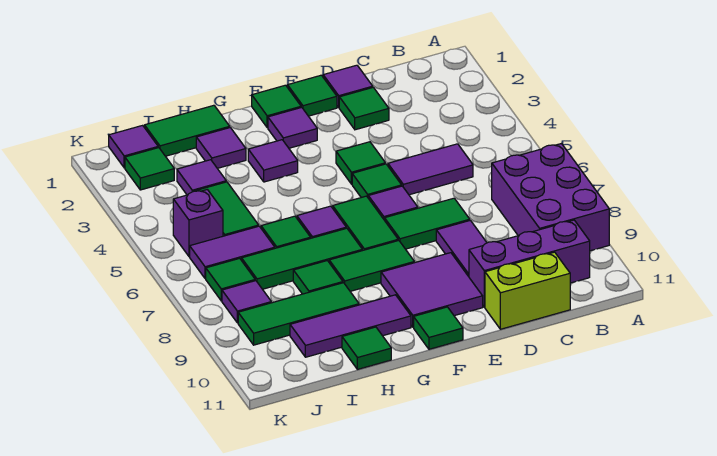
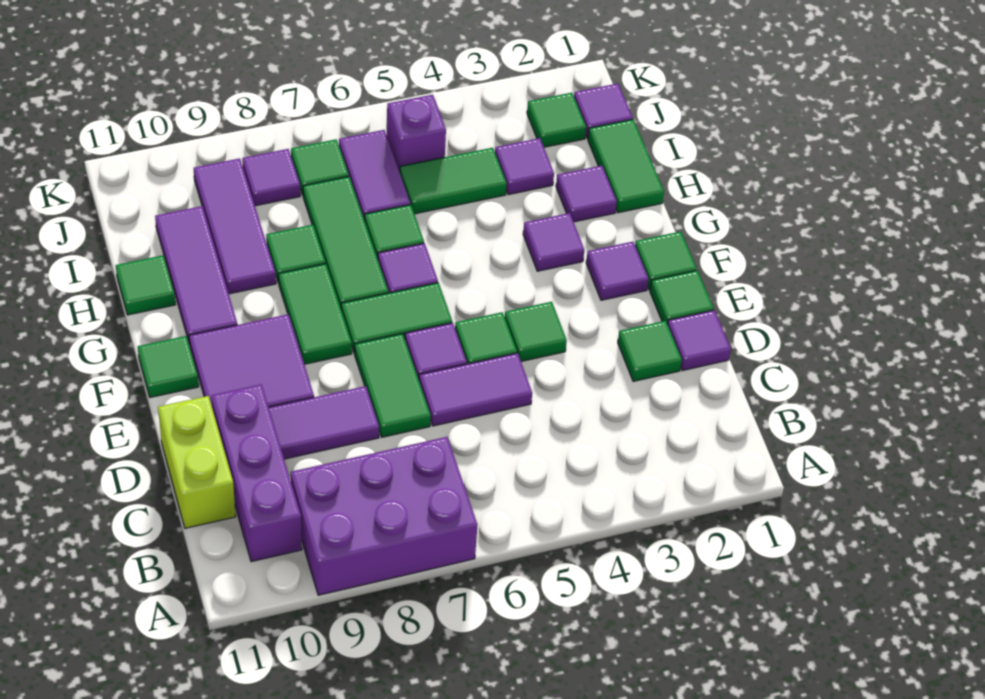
purple tile C5:D5 level 1 -> purple tile D5:D6 level 1
green tile H9:J9 level 1 -> purple tile H9:J9 level 1

